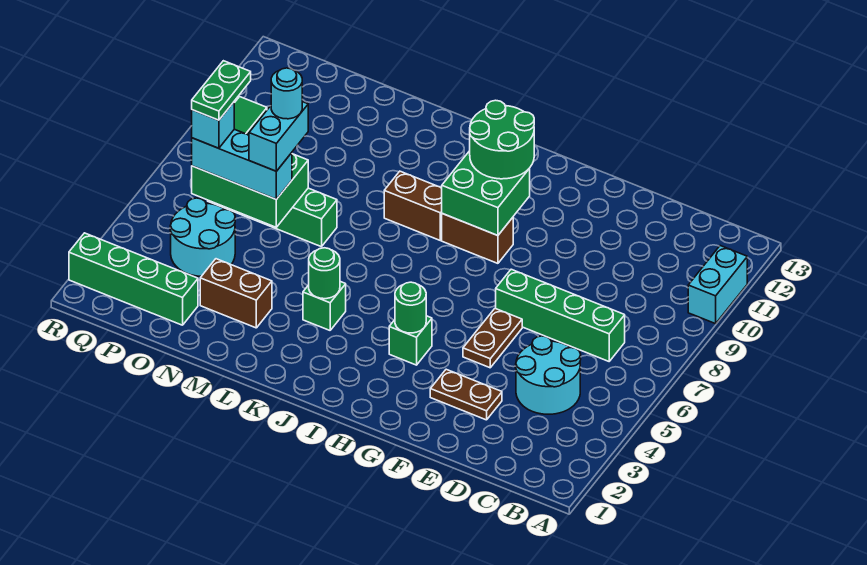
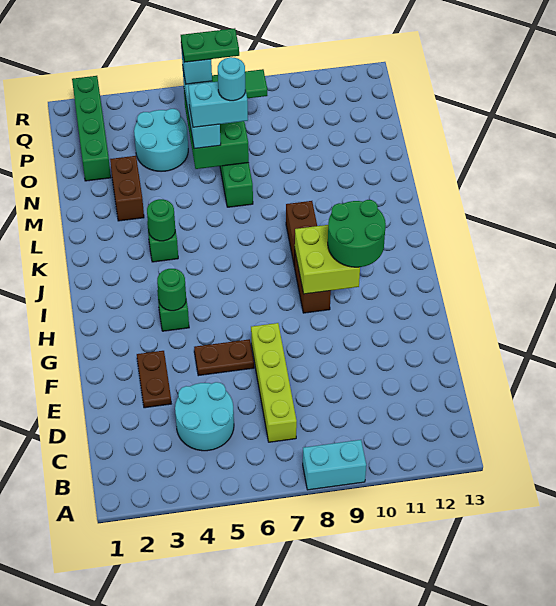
cyan brick A10:A11 level 1 -> cyan brick A8:A9 level 1
green brick C7:F7 level 1 -> lime brick C7:F7 level 1
green brick H9:I10 level 2 -> lime brick H9:I10 level 2

